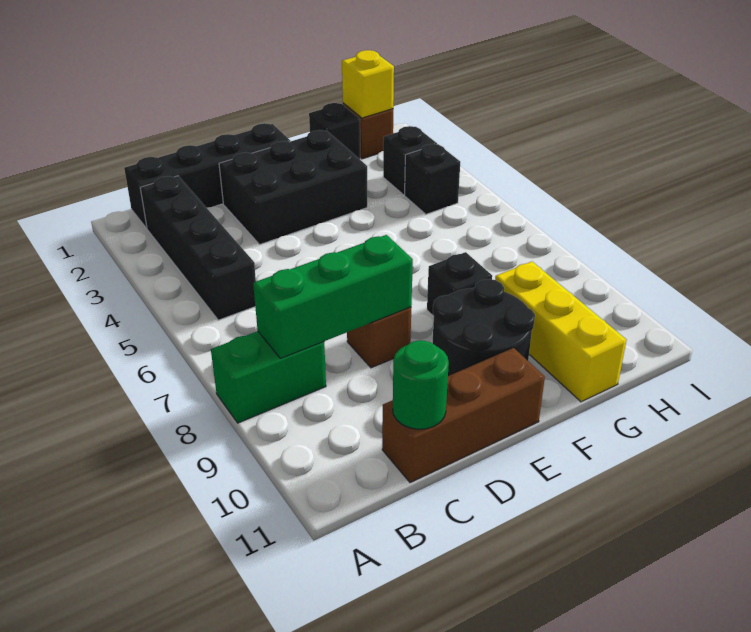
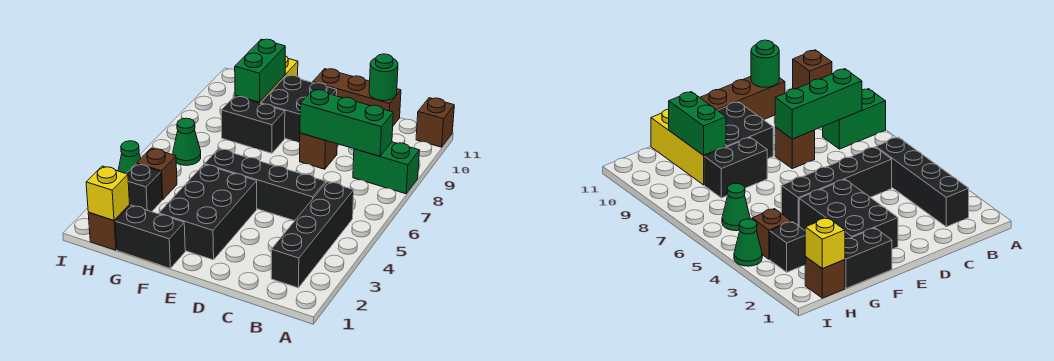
none -> brown brick A11 level 1
black brick B1:E1 level 1 -> black brick C5:F5 level 1
black brick D2:F3 level 1 -> black brick E2:F4 level 1
black round brick E9:F10 level 1 -> black brick E9:F10 level 1
black brick F8 level 1 -> black brick F8:G8 level 1
black brick G1 level 1 -> black brick F1:G1 level 1
none -> green brick G9:G10 level 2
black brick H4 level 1 -> brown brick H4 level 1
none -> green cone H6 level 1
none -> green cone I4 level 1

